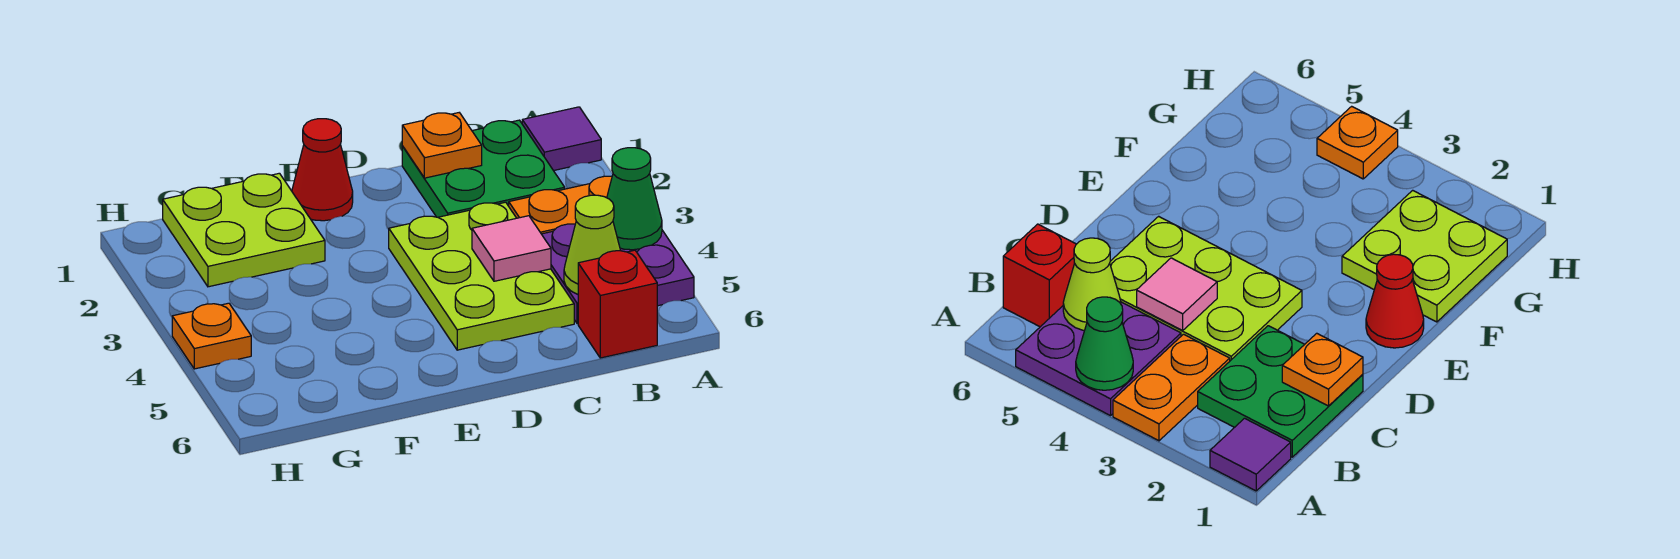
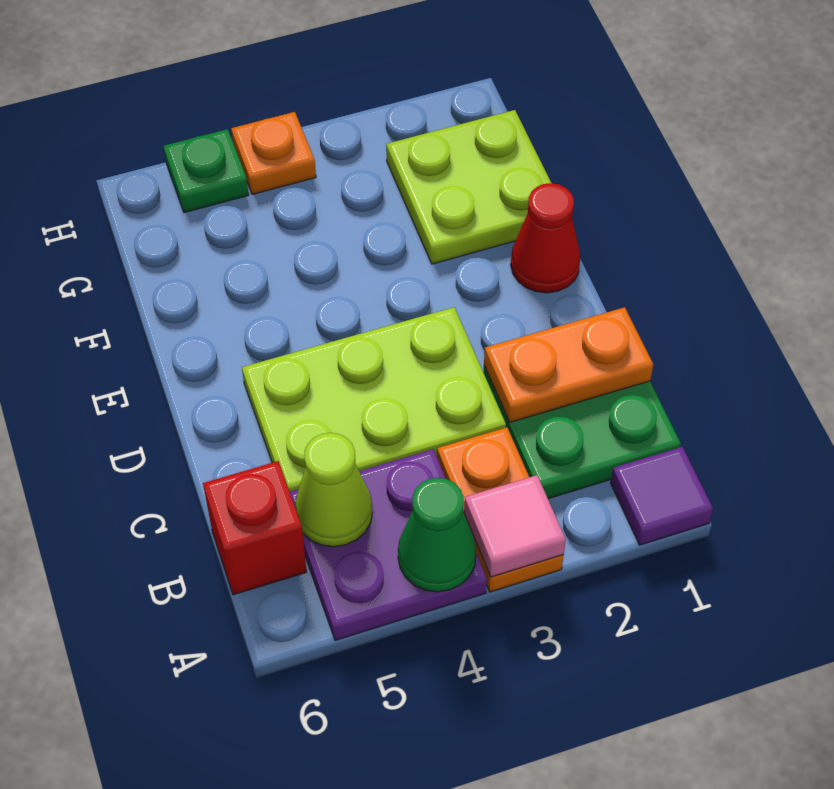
orange plate C1 level 2 -> orange plate C1:C2 level 2
pink tile C4 level 2 -> pink tile A3 level 2
none -> green plate H5 level 1

